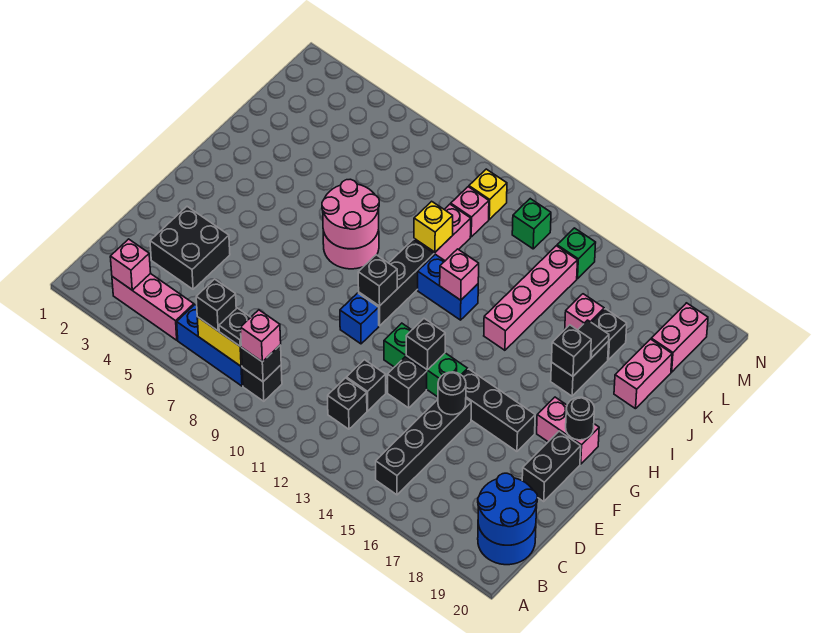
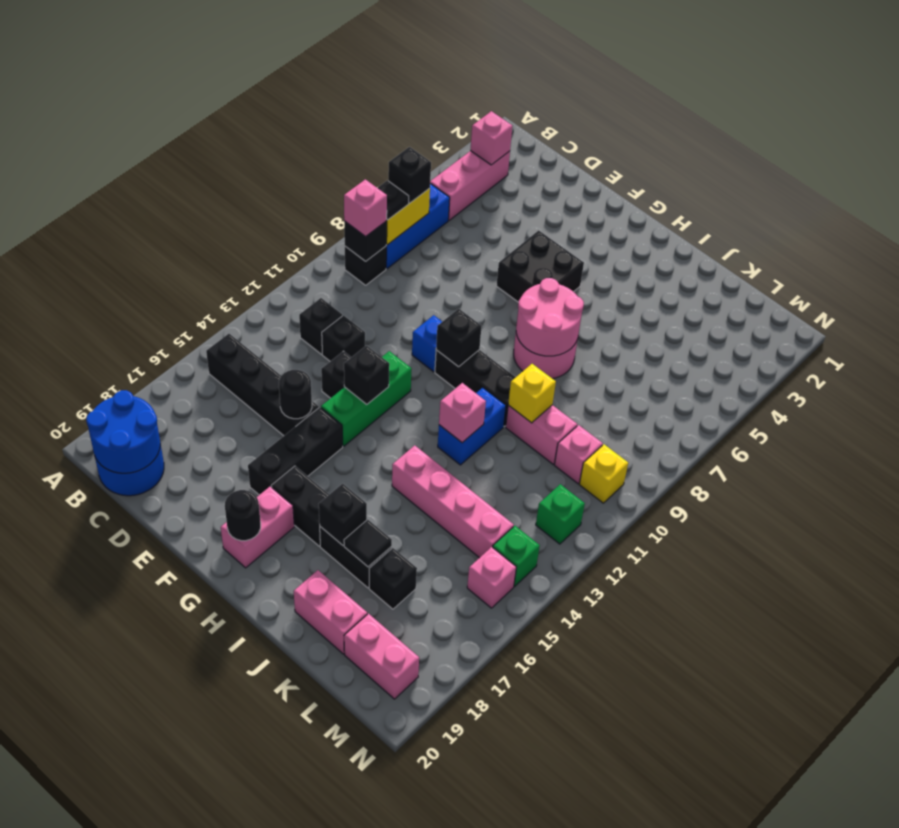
black brick D3:E4 level 1 -> black brick F5:G6 level 1
black brick E19:F19 level 1 -> black brick G17:H17 level 1
pink brick K16 level 1 -> pink brick M15 level 1

